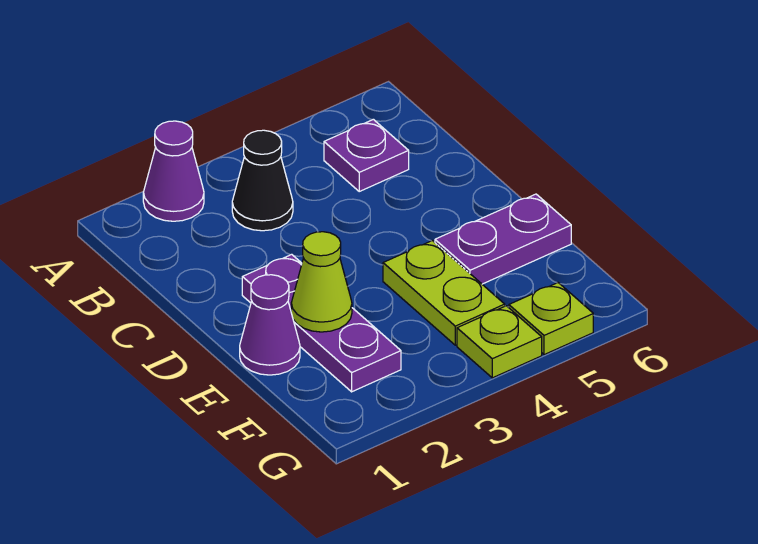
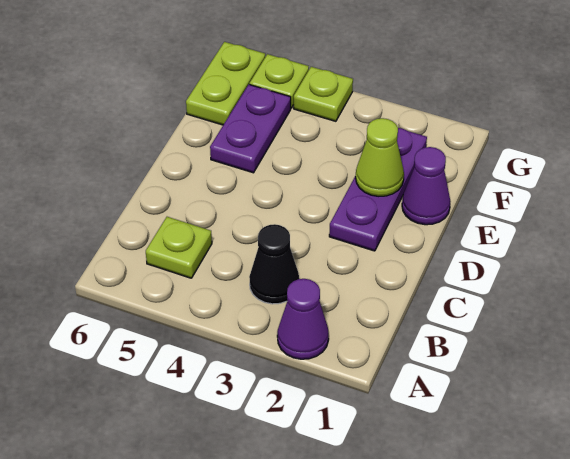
purple plate B5 level 1 -> lime plate B5 level 1
lime plate E4:F4 level 1 -> lime plate F6:G6 level 1
purple plate E5:E6 level 1 -> purple plate E5:F5 level 1

